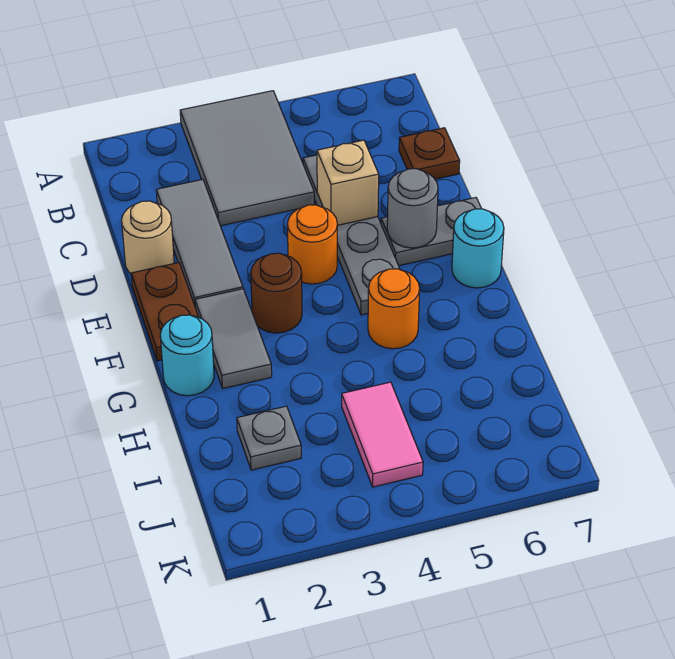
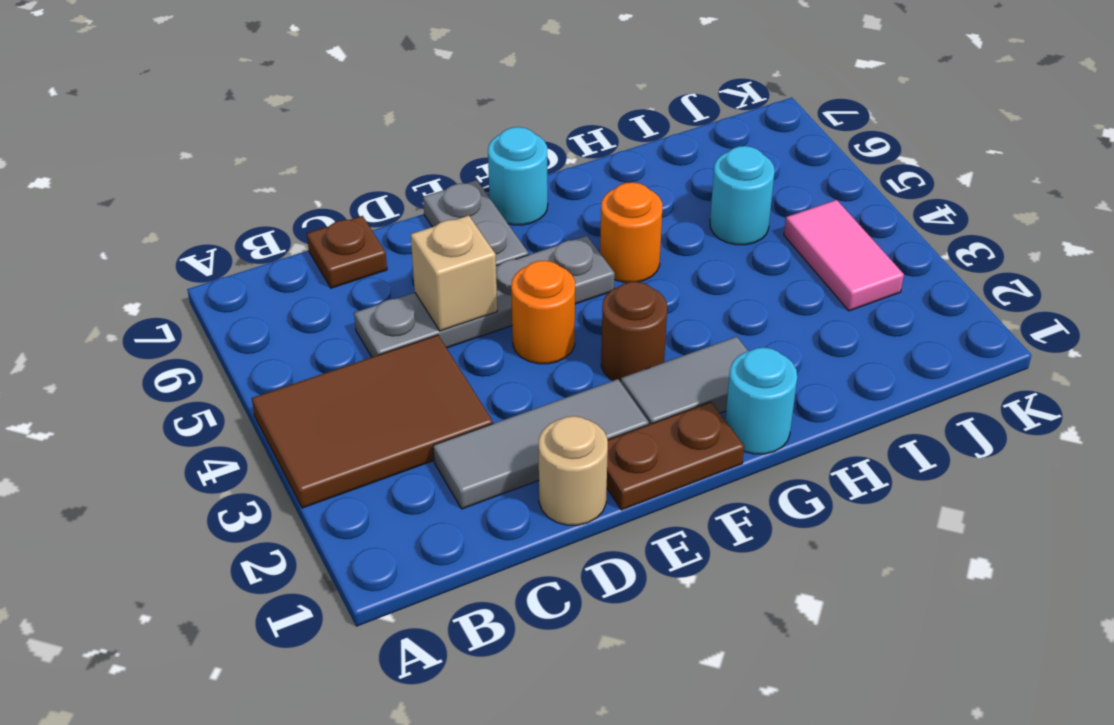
grey tile A3:C4 level 1 -> brown tile A3:C4 level 1
grey round brick E6 level 2 -> none
grey plate I2 level 1 -> none
pink tile I4:J4 level 1 -> pink tile J3:J4 level 1
none -> cyan round brick I5 level 1

